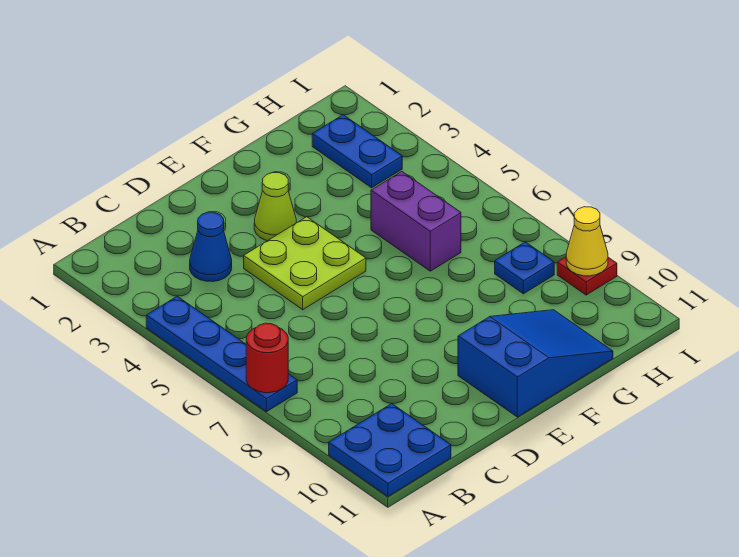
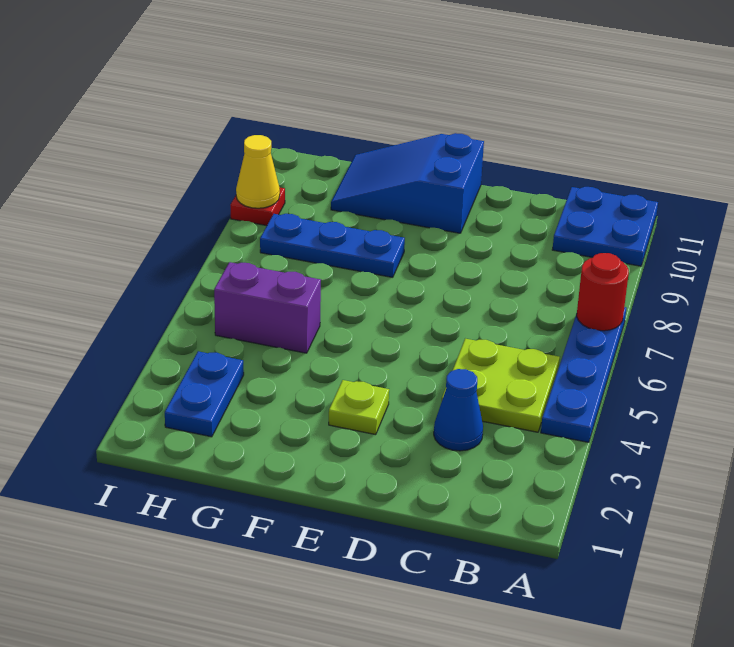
lime plate D4:E5 level 1 -> lime plate B4:C5 level 1
lime cone E3 level 1 -> lime plate E3 level 1
purple brick G5:G6 level 1 -> purple brick G5:H5 level 1
blue plate H8 level 1 -> blue plate F8:H8 level 1

